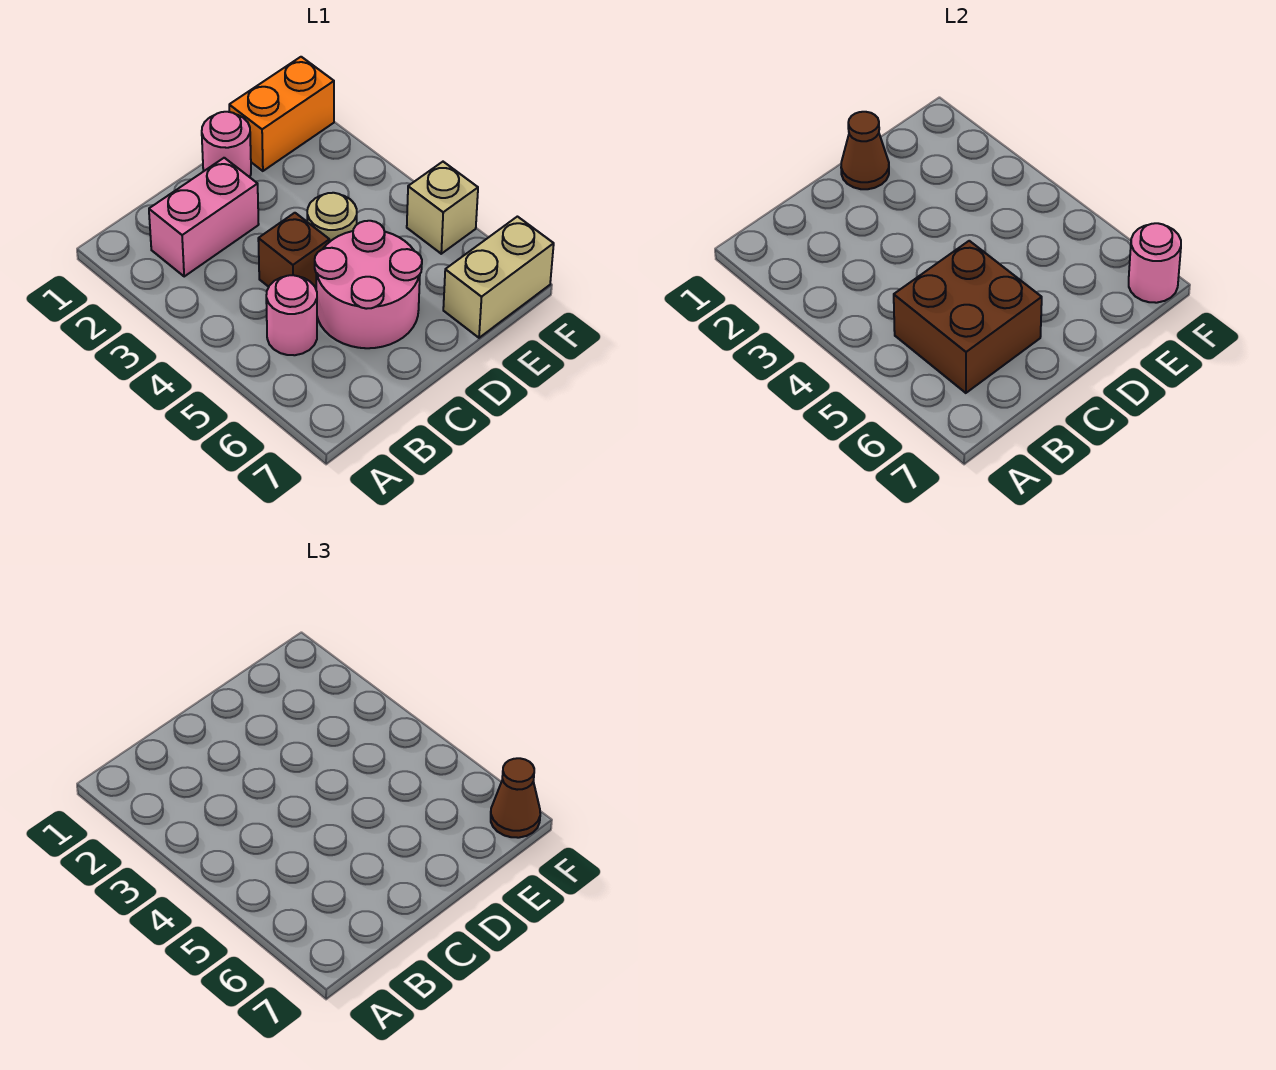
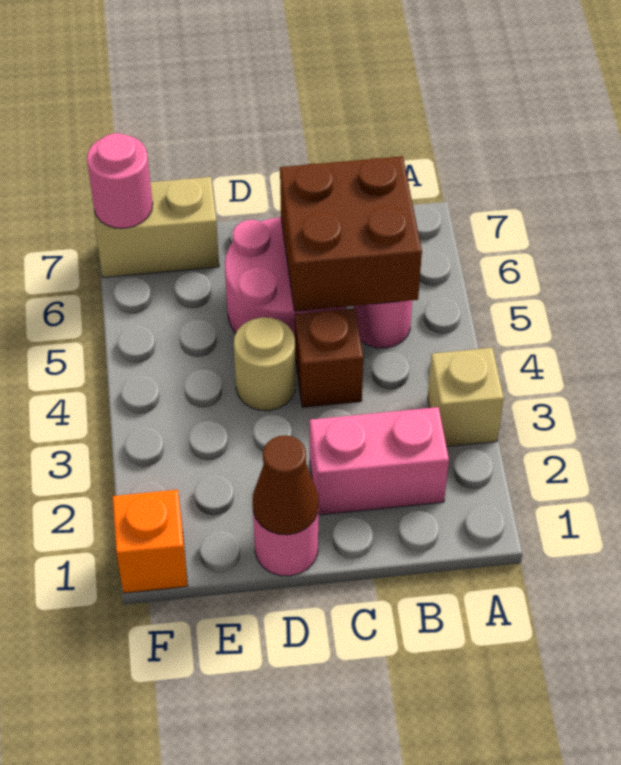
orange brick E1:F1 level 1 -> orange brick F1 level 1
tan brick F5 level 1 -> tan brick A3 level 1
brown cone F7 level 3 -> none

